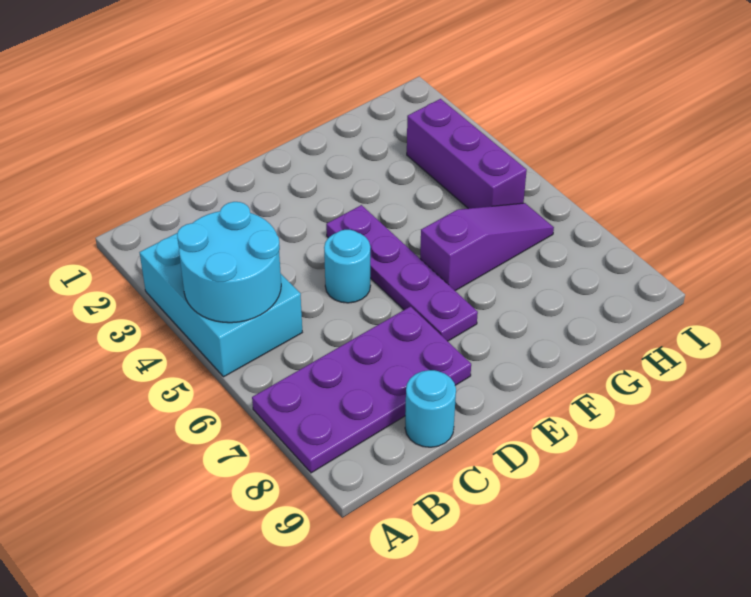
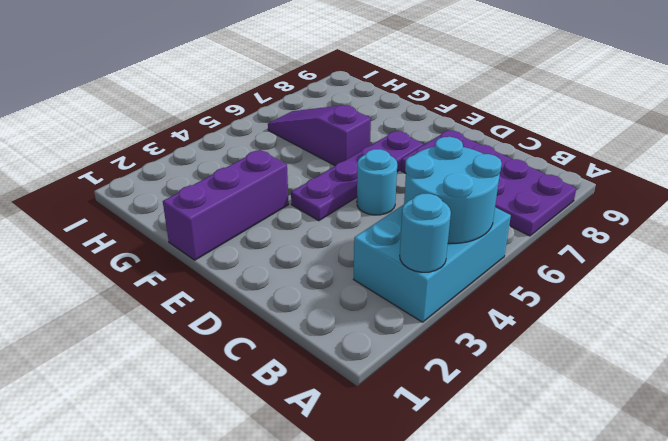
cyan round brick C9 level 1 -> cyan round brick A3 level 2
purple brick H3:H5 level 1 -> purple brick F1:F3 level 1

